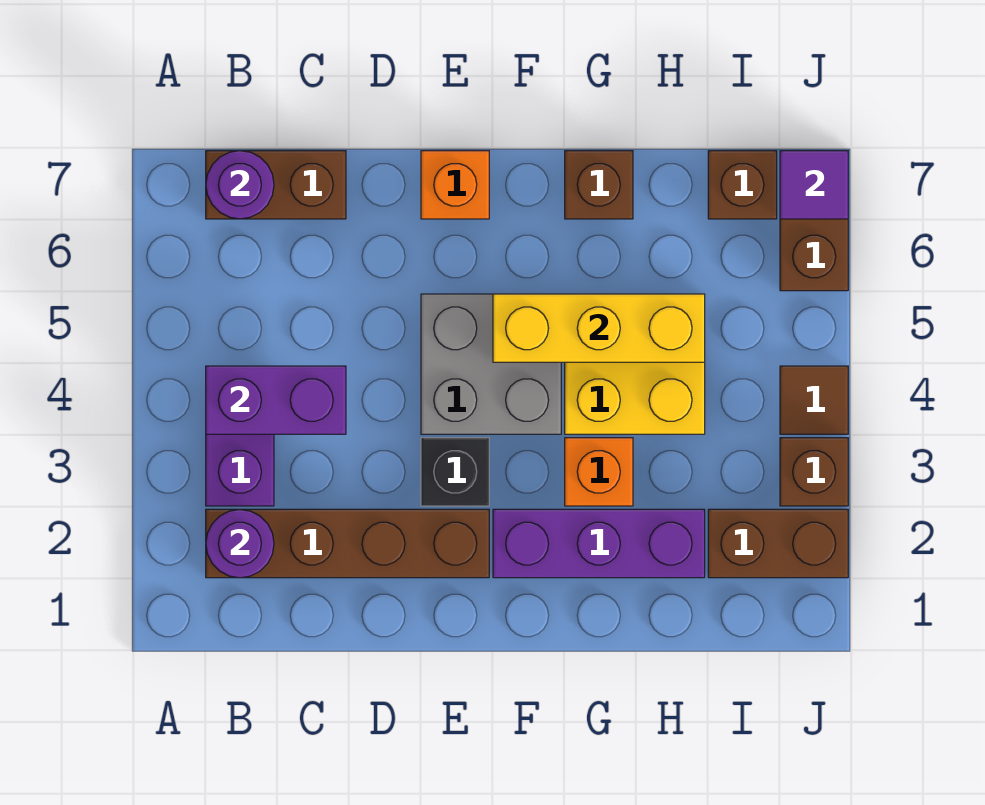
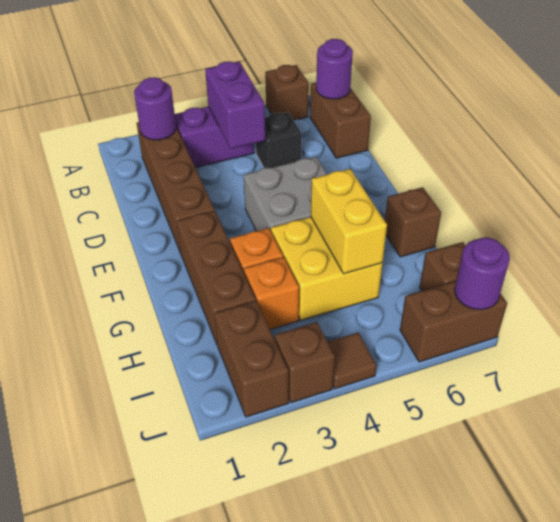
none -> brown brick A6 level 1
black brick E3 level 1 -> black brick C5 level 1
orange brick E7 level 1 -> orange brick H3 level 1
purple brick F2:H2 level 1 -> brown brick F2:H2 level 1
yellow brick F5:H5 level 2 -> yellow brick G5:H5 level 2
purple tile J7 level 2 -> purple round brick J7 level 2

